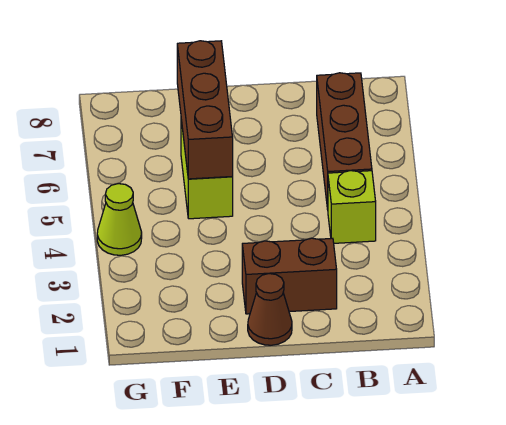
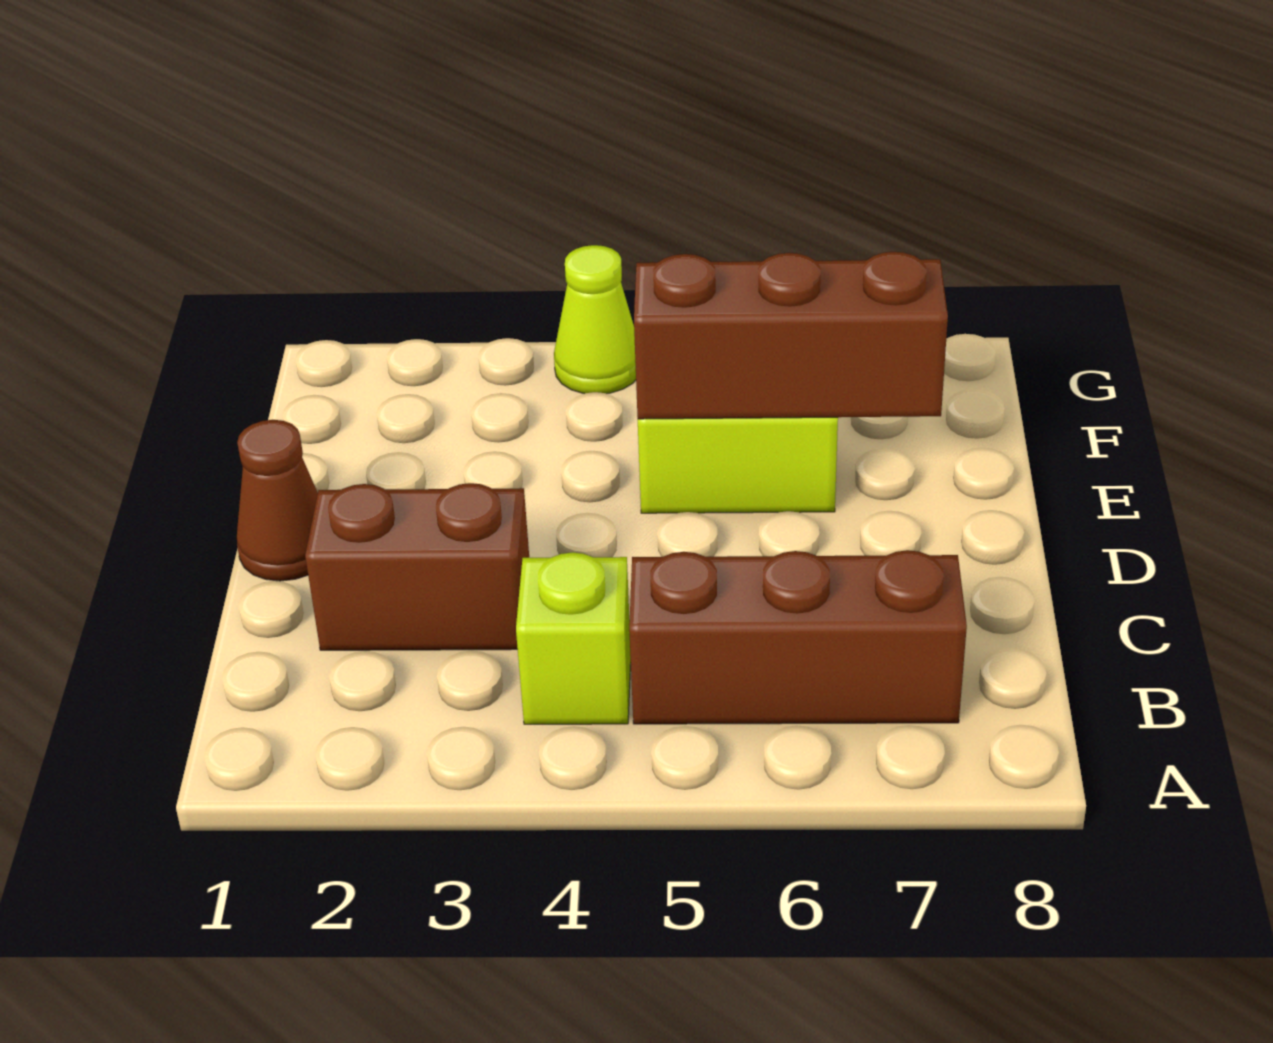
brown brick C2:D2 level 1 -> brown brick C2:C3 level 1

